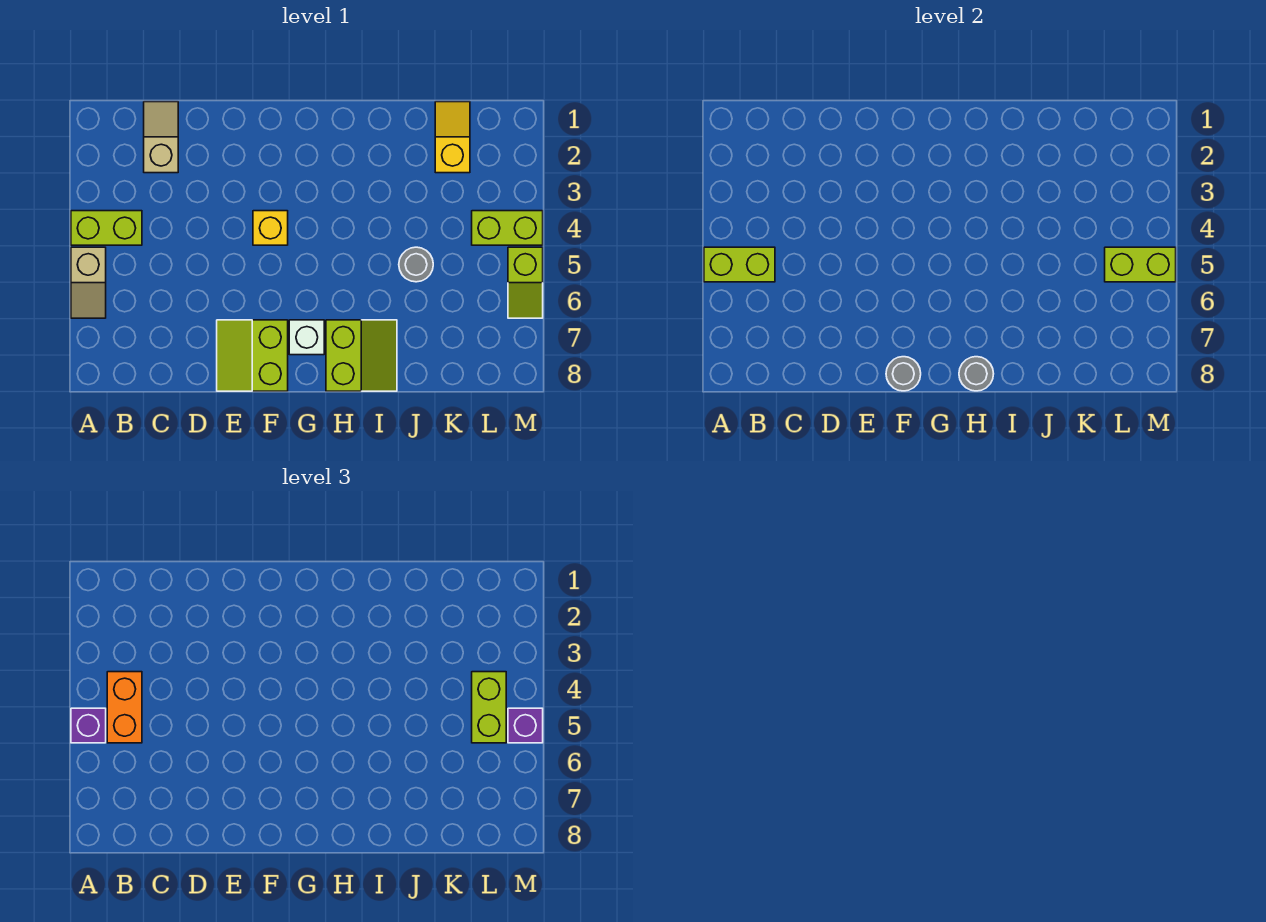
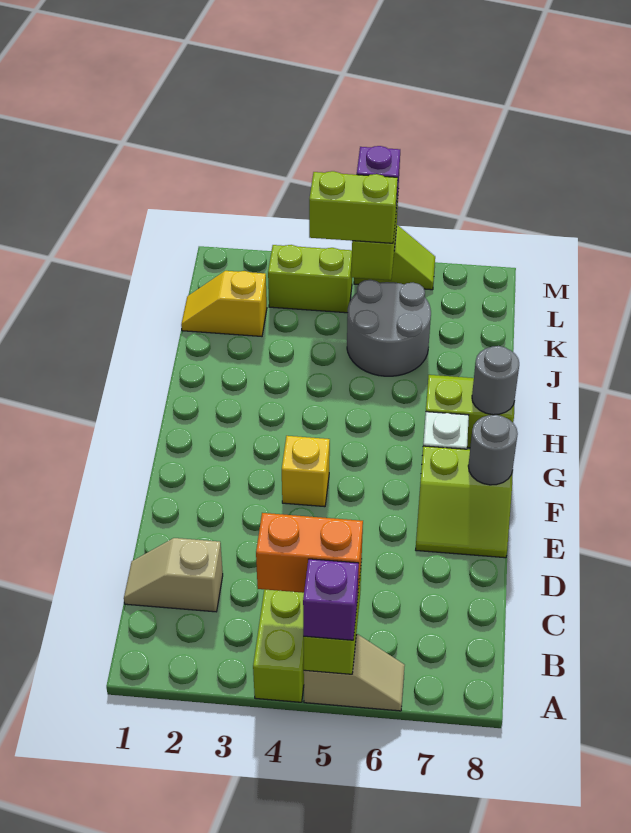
grey round brick J5 level 1 -> grey round brick J5:K6 level 1
lime brick L4:M4 level 1 -> lime brick L3:L4 level 1

